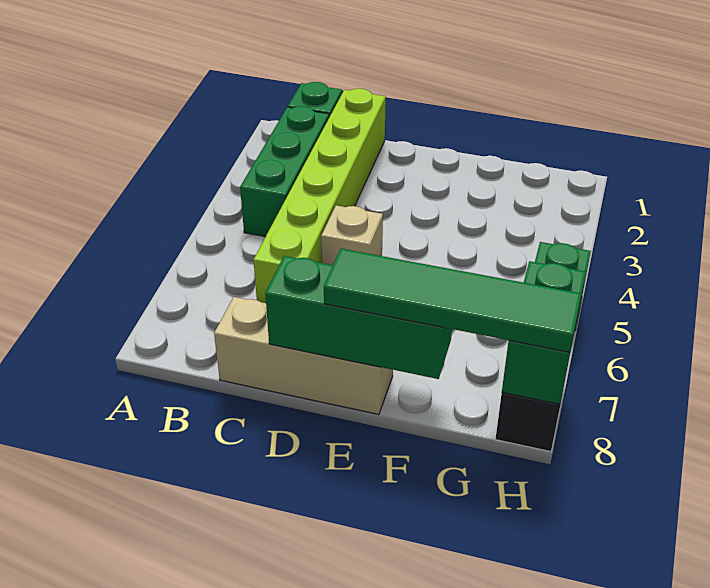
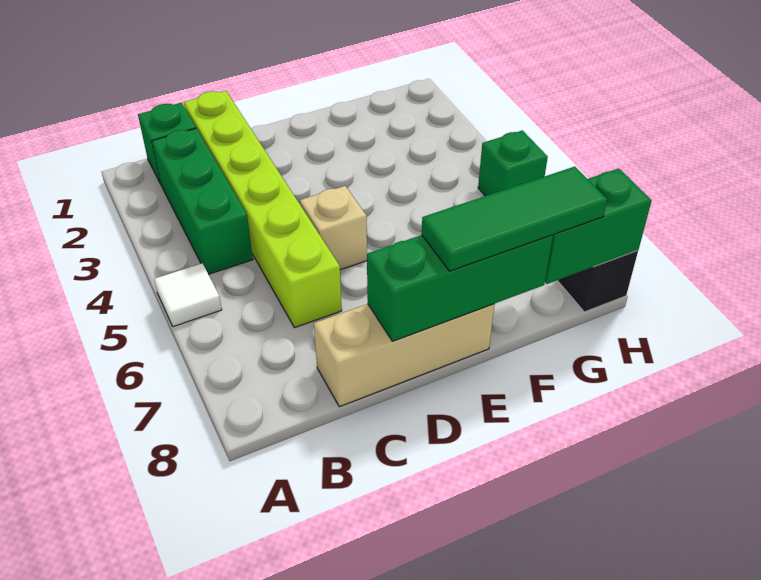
none -> white tile A5 level 1
green tile E8:H8 level 3 -> green tile E8:G8 level 3
green brick H7:H8 level 2 -> green brick G8:H8 level 2

